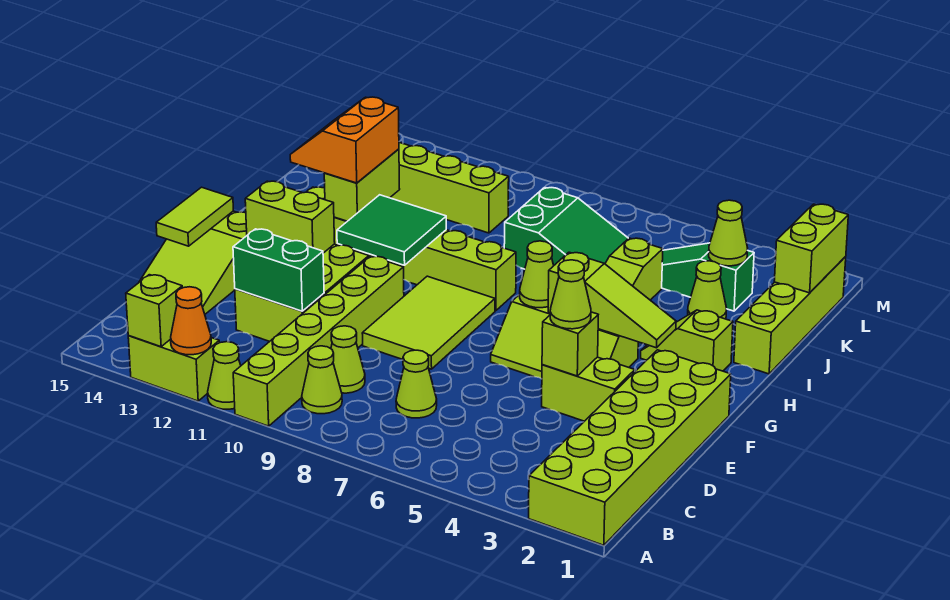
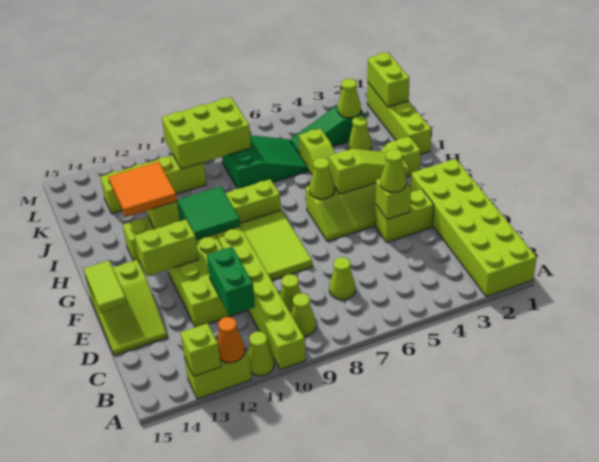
green brick D11:D12 level 2 -> green brick C11:D11 level 2
orange slope H12:I13 level 3 top 12 -> orange tile H12:I13 level 3
none -> lime brick K8:L10 level 2

